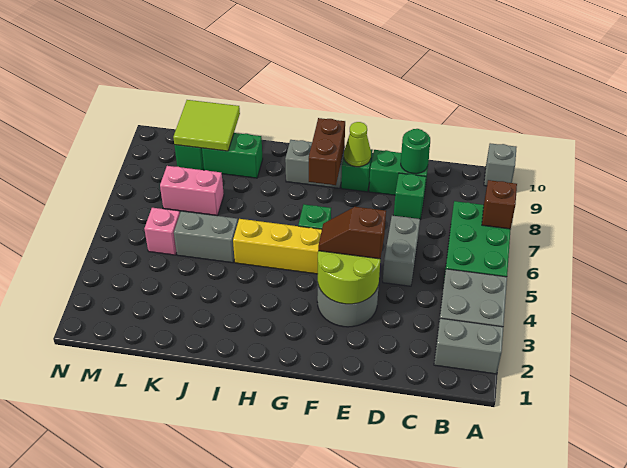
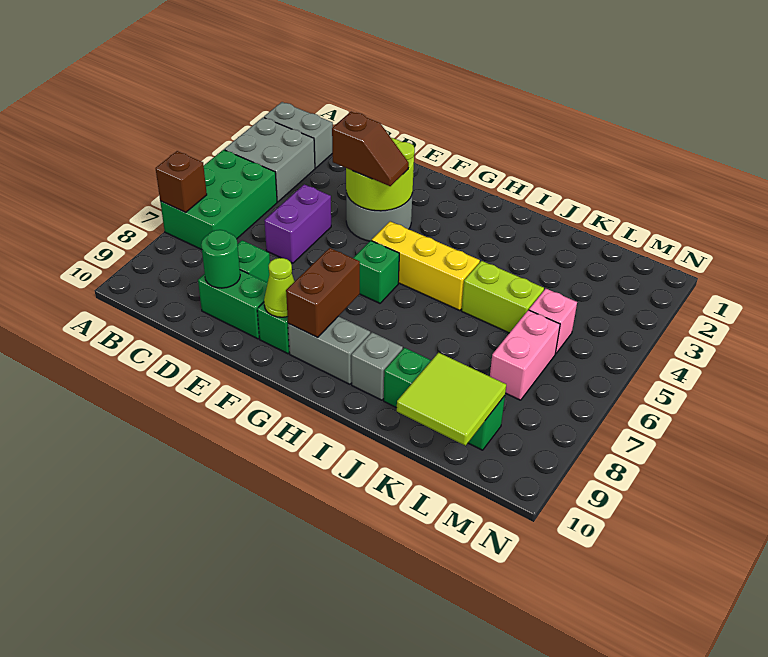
grey brick A10 level 1 -> grey brick I9 level 1
grey brick D5:D6 level 1 -> purple brick D5:D6 level 1
grey brick J5:K5 level 1 -> lime brick J5:K5 level 1
pink brick K7:L7 level 1 -> pink brick L6:L7 level 1

